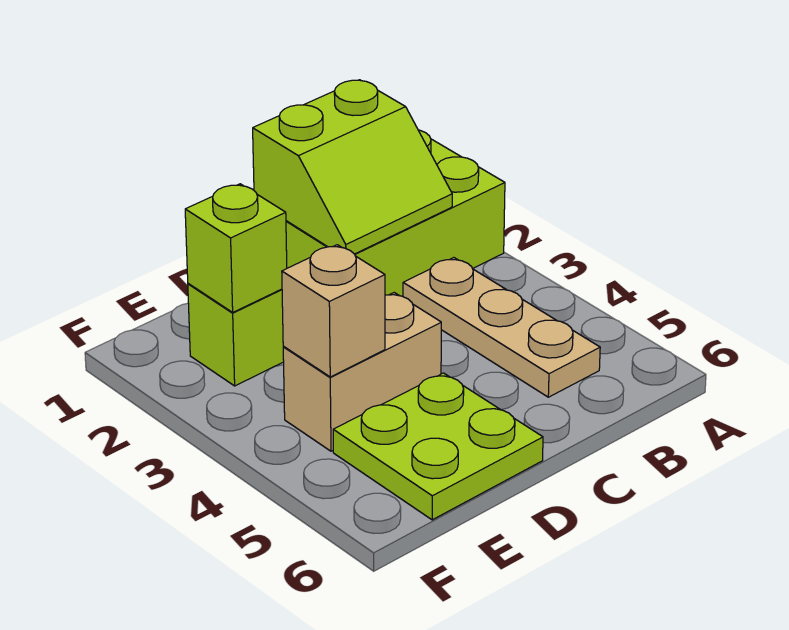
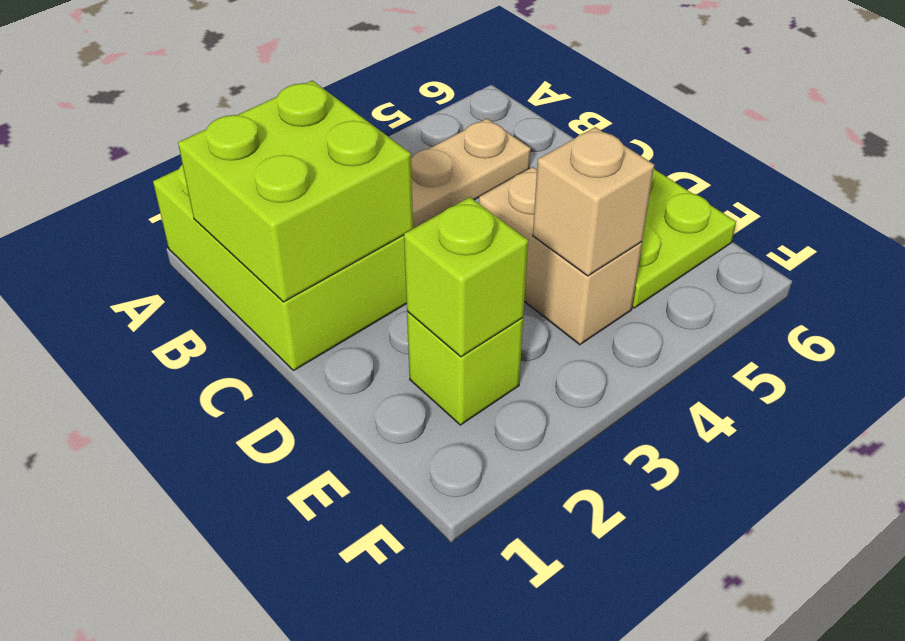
lime slope B1:C2 level 2 top 1 -> lime brick B1:C2 level 2

